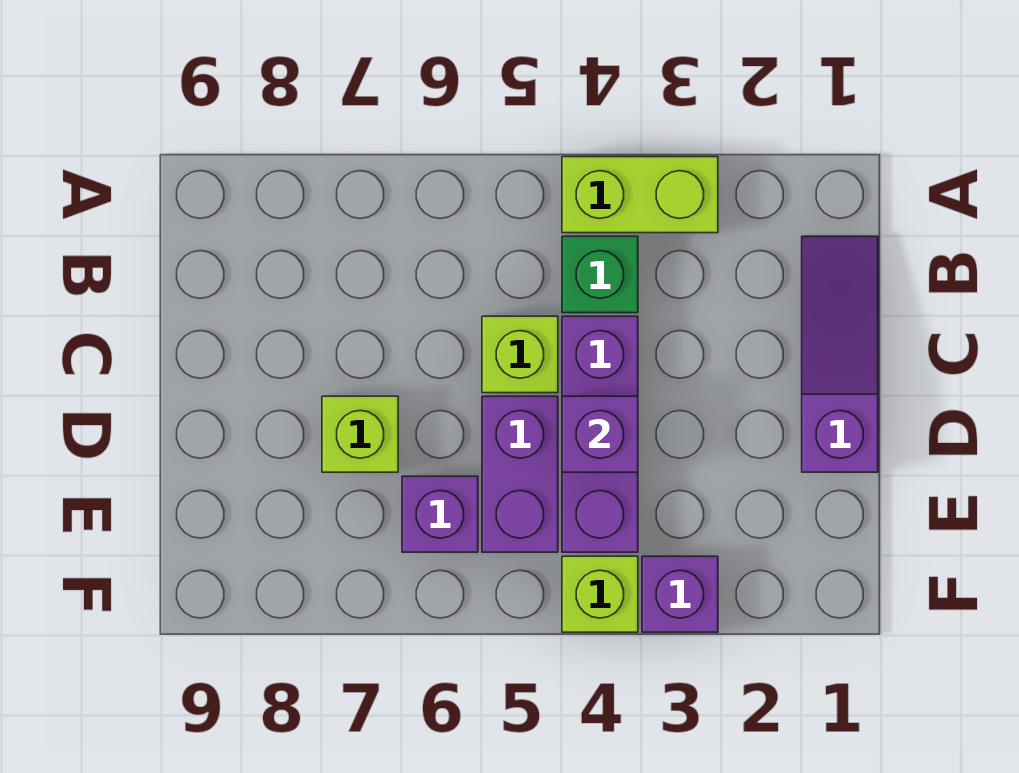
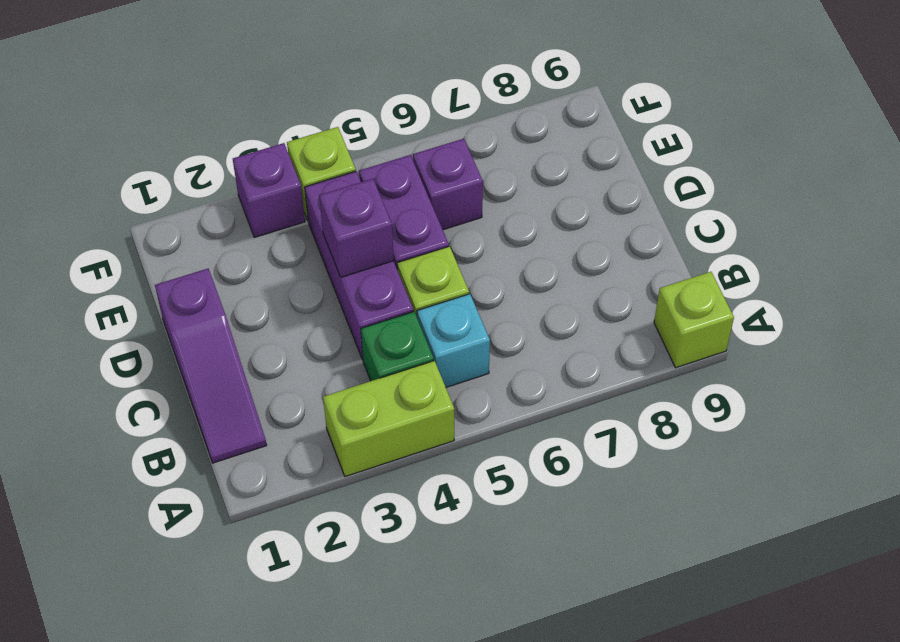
none -> cyan brick B5 level 1
lime brick D7 level 1 -> lime brick A9 level 1

